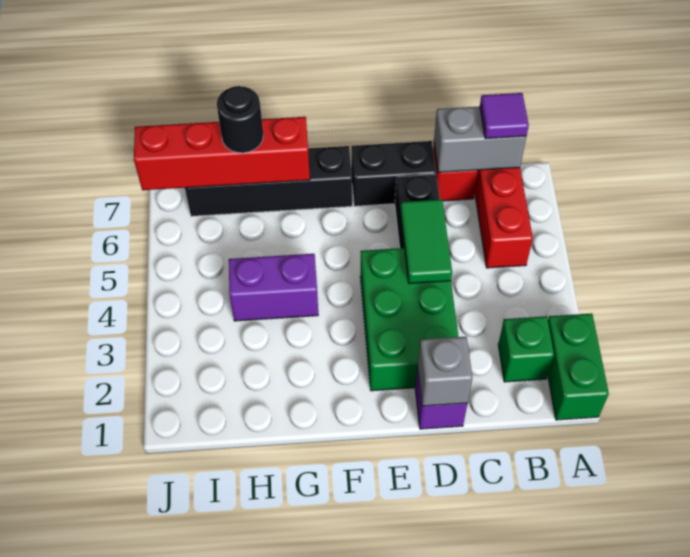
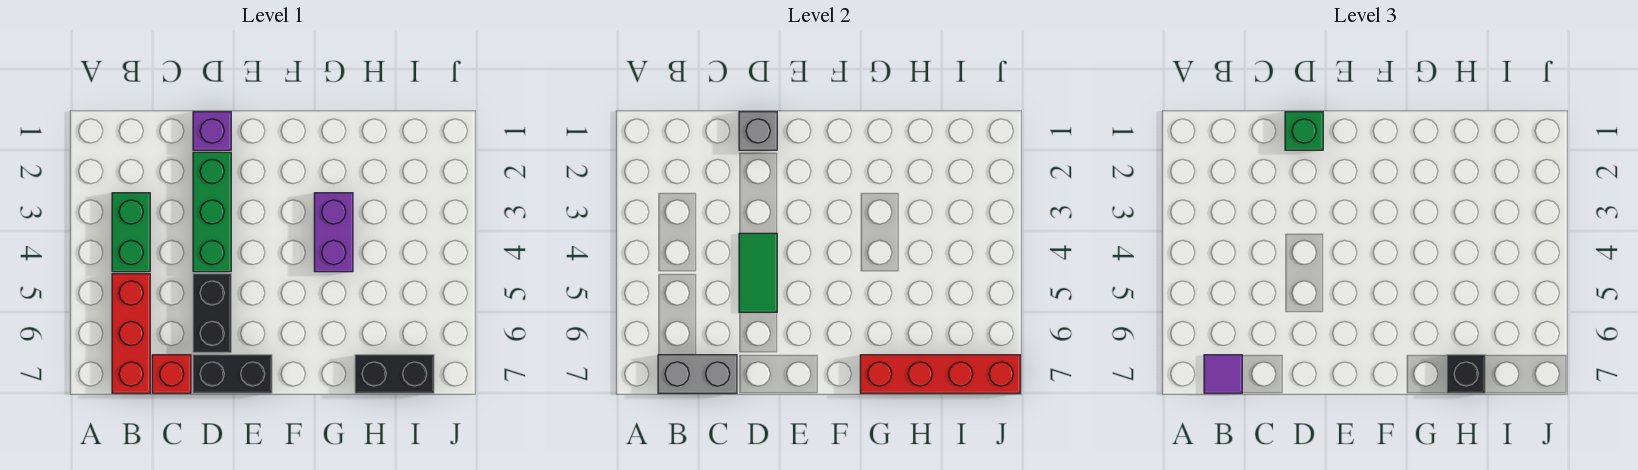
green brick A1:A2 level 1 -> green brick B3:B4 level 1
green brick B2 level 1 -> green brick D1 level 3
green brick D2:E4 level 1 -> green brick D2:D4 level 1
black brick F7:I7 level 1 -> black brick H7:I7 level 1
purple brick G4:H4 level 1 -> purple brick G3:G4 level 1
black round brick H7 level 3 -> black brick H7 level 3

